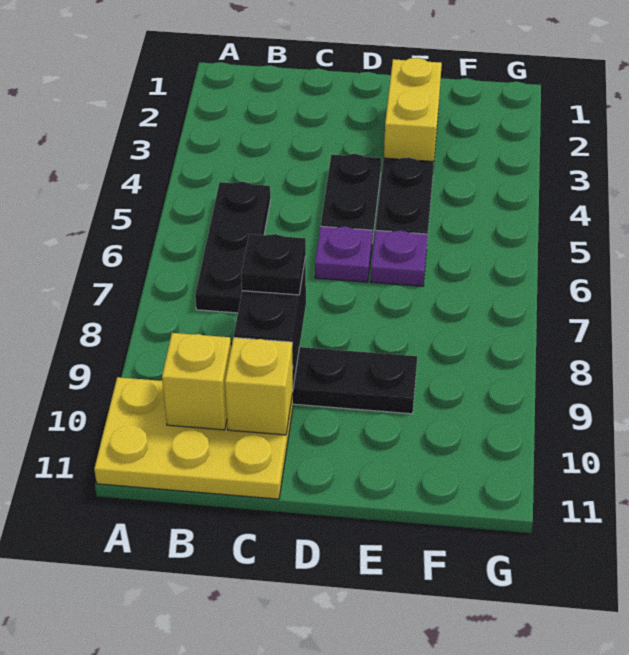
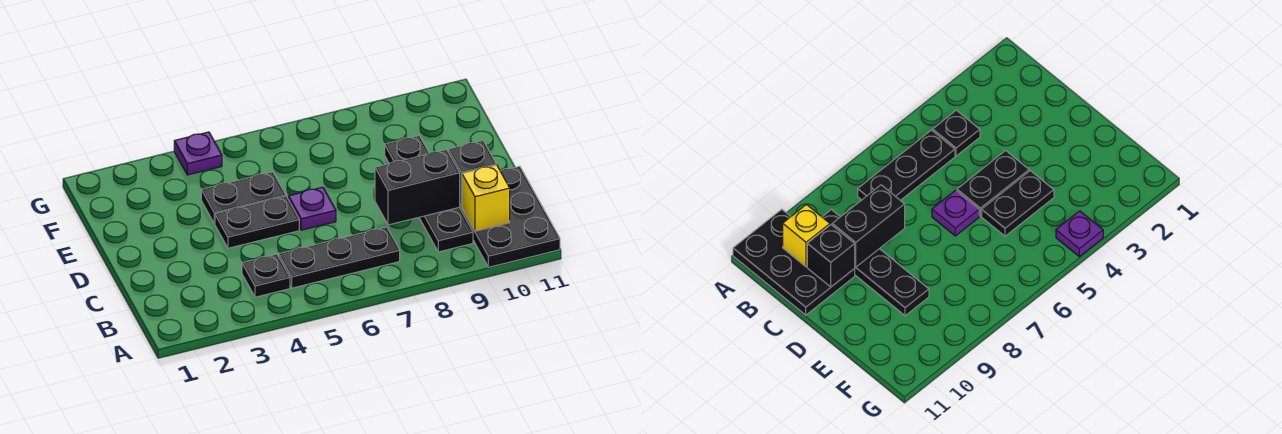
yellow plate A10:C11 level 1 -> black plate A10:C11 level 1
black plate C8 level 3 -> black plate B4 level 1
yellow brick C10 level 2 -> black brick C10 level 2
yellow brick E2:E3 level 1 -> none
purple plate E6 level 1 -> purple plate G4 level 1

